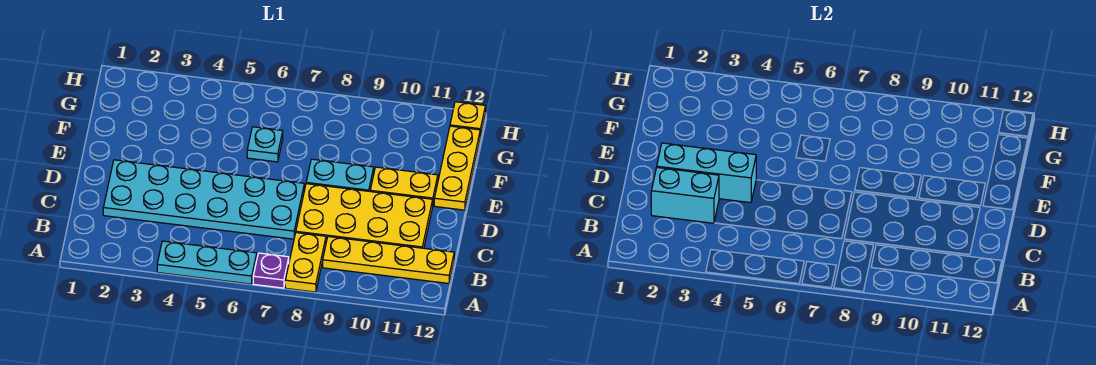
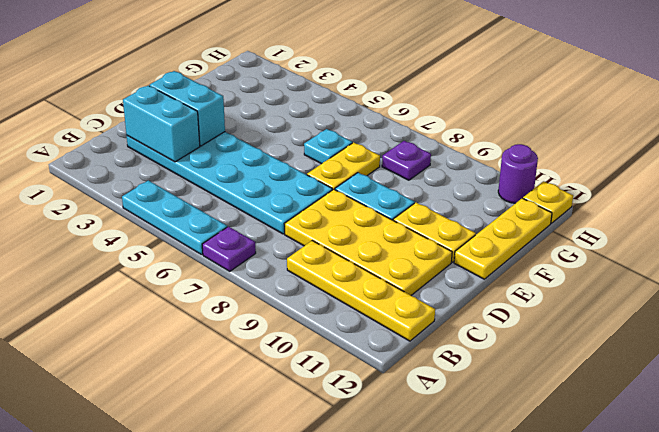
yellow plate A8:B8 level 1 -> yellow plate E7:F7 level 1
cyan brick D2:D4 level 2 -> cyan brick D2:D3 level 2
none -> purple plate G8 level 1
none -> purple round brick H11 level 1

